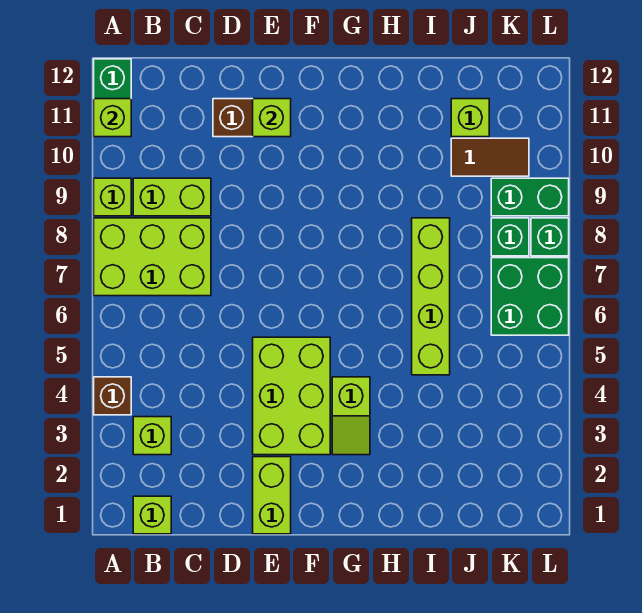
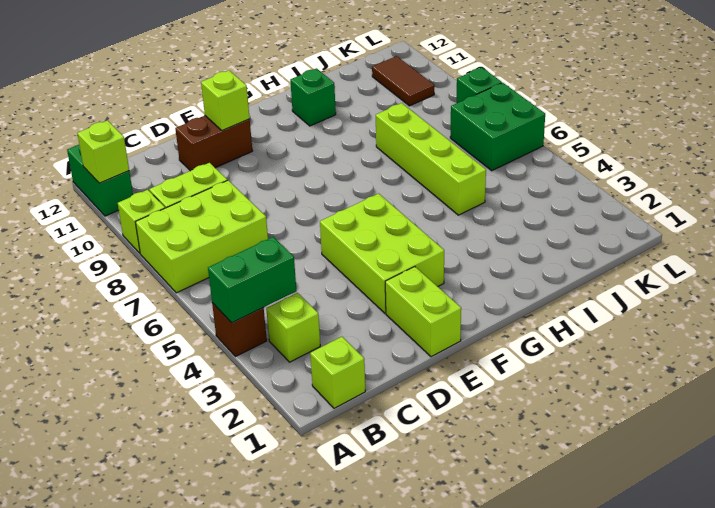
lime slope G3:G4 level 1 top 4 -> none
brown tile J10:K10 level 1 -> brown tile K10:K11 level 1
lime brick J11 level 1 -> none
green brick K8 level 1 -> green brick H11 level 1
green brick K9:L9 level 1 -> green brick A4:B4 level 2

